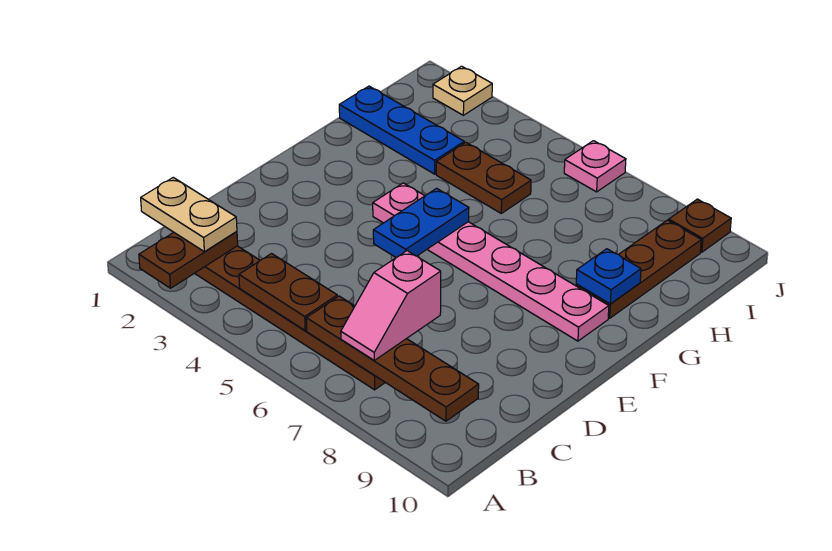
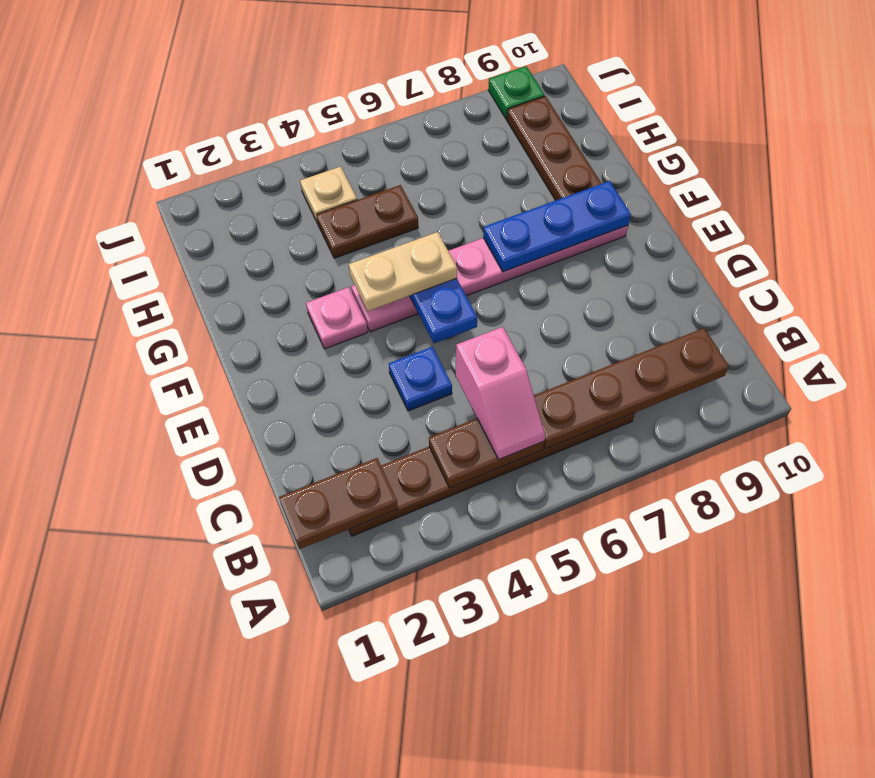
brown plate A2:B2 level 2 -> brown plate B1:B2 level 2
tan plate B1:B2 level 3 -> tan plate F4:F5 level 3
pink slope B7:C7 level 3 top C -> pink slope B5:C5 level 3 top C
blue plate G9 level 2 -> blue plate D4 level 1
blue plate H1:H3 level 1 -> blue plate F7:F9 level 2
tan plate J2 level 1 -> tan plate I4 level 1
pink plate J6 level 1 -> pink plate F3 level 1
brown plate J9 level 1 -> green plate J9 level 1

